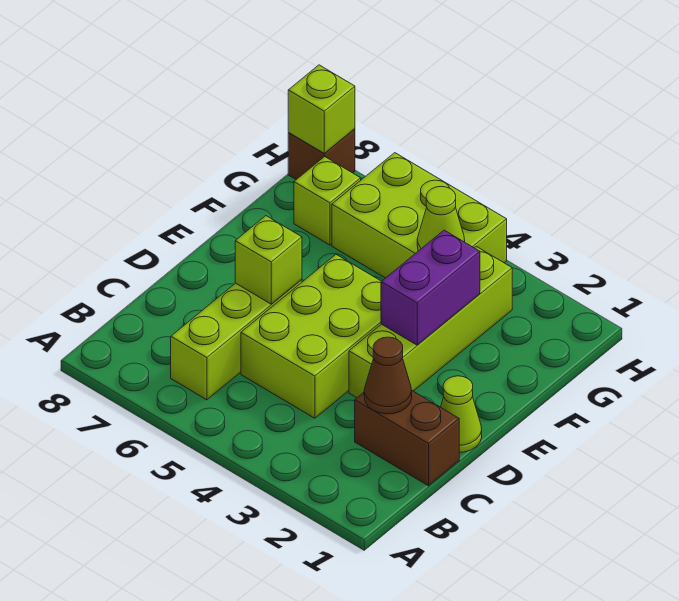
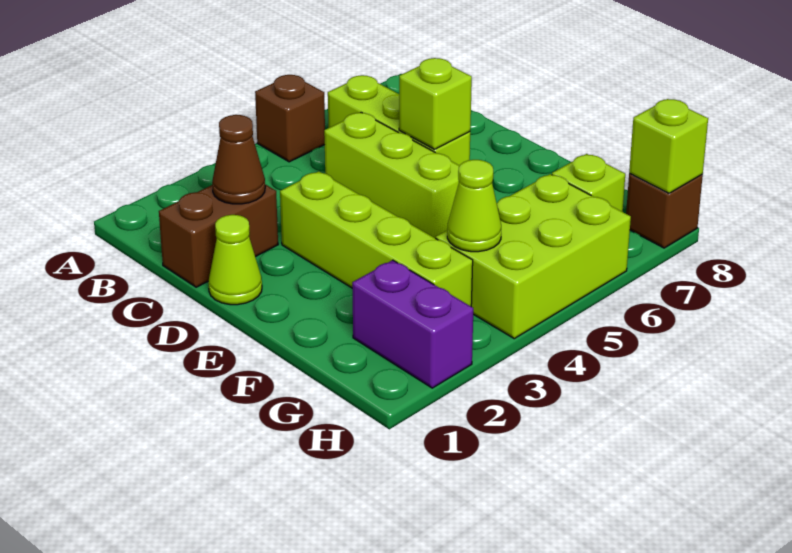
none -> brown brick A5 level 1
lime brick C4:E5 level 1 -> lime brick C5:E5 level 1
purple brick E3:F3 level 2 -> purple brick G2:H2 level 1

